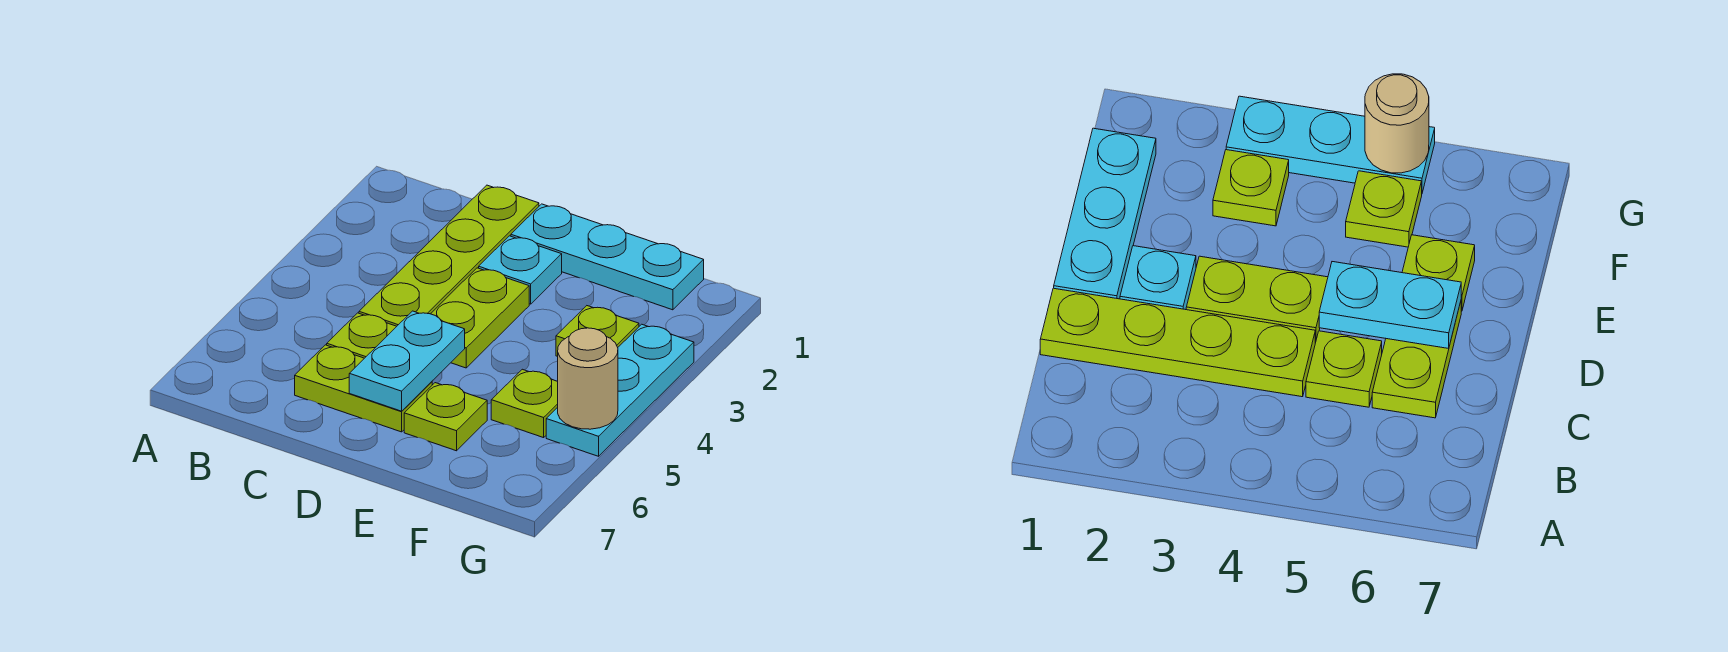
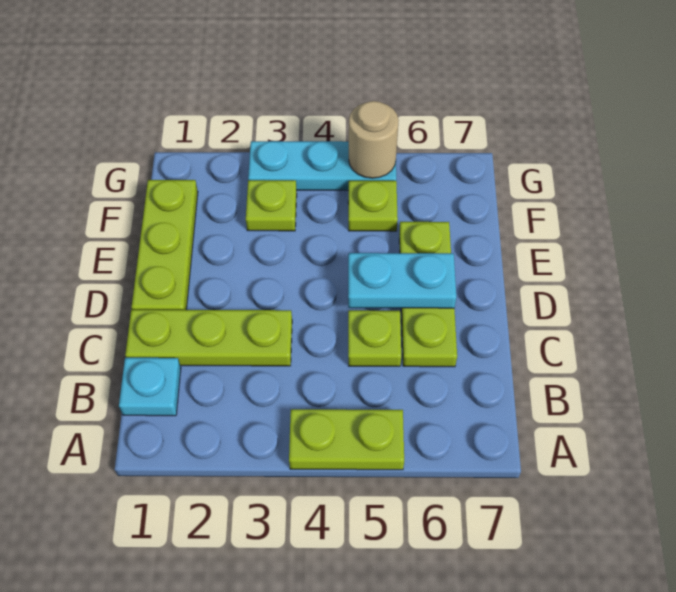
lime plate C1:C4 level 1 -> lime plate C1:C3 level 1
cyan plate D1:F1 level 1 -> lime plate D1:F1 level 1
cyan plate D2 level 1 -> cyan plate B1 level 1
lime plate D3:D4 level 1 -> lime plate A4:A5 level 1

